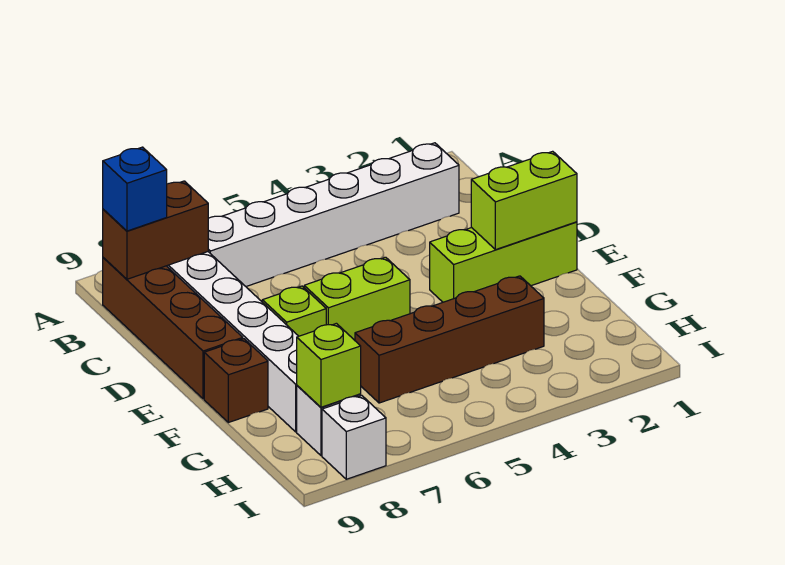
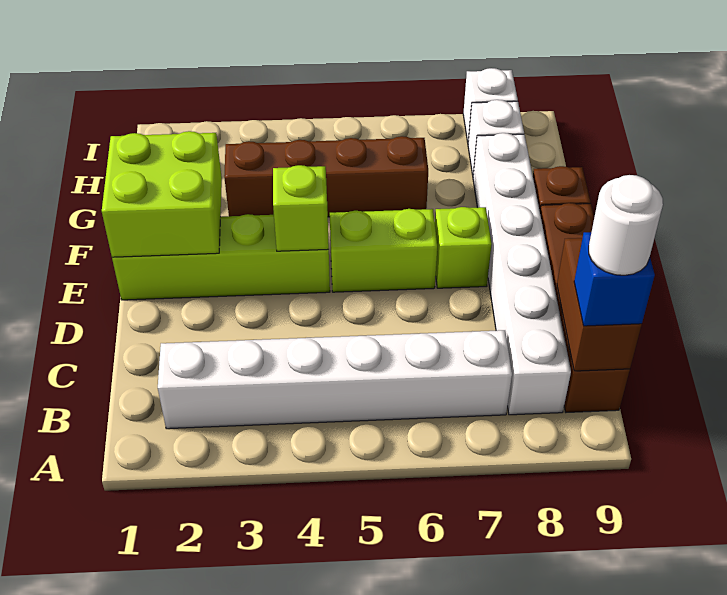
brown brick B8:B9 level 2 -> brown brick B9:C9 level 2
none -> white round brick B9 level 4
lime brick E1:E3 level 1 -> lime brick E1:E4 level 1
lime brick E1:E2 level 2 -> lime brick E1:F2 level 2
lime brick H8 level 2 -> lime brick E4 level 2

